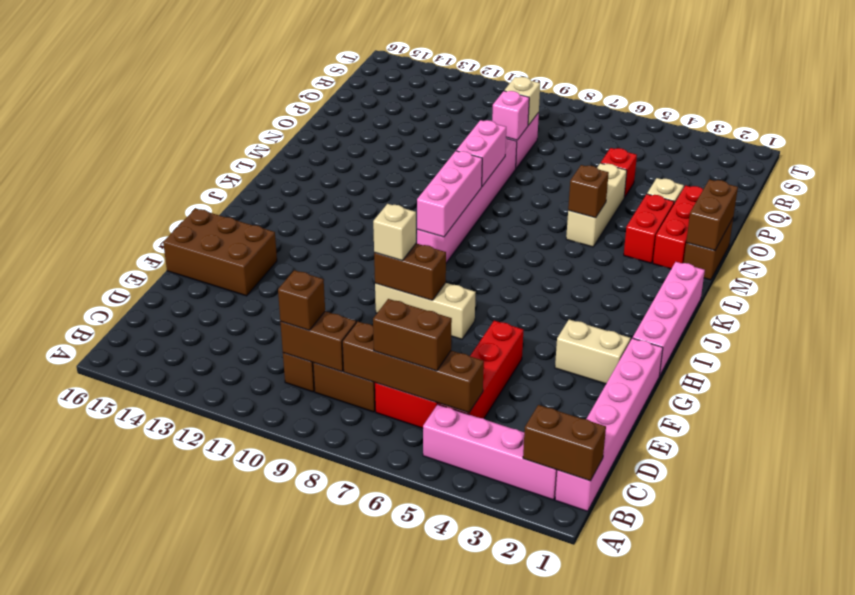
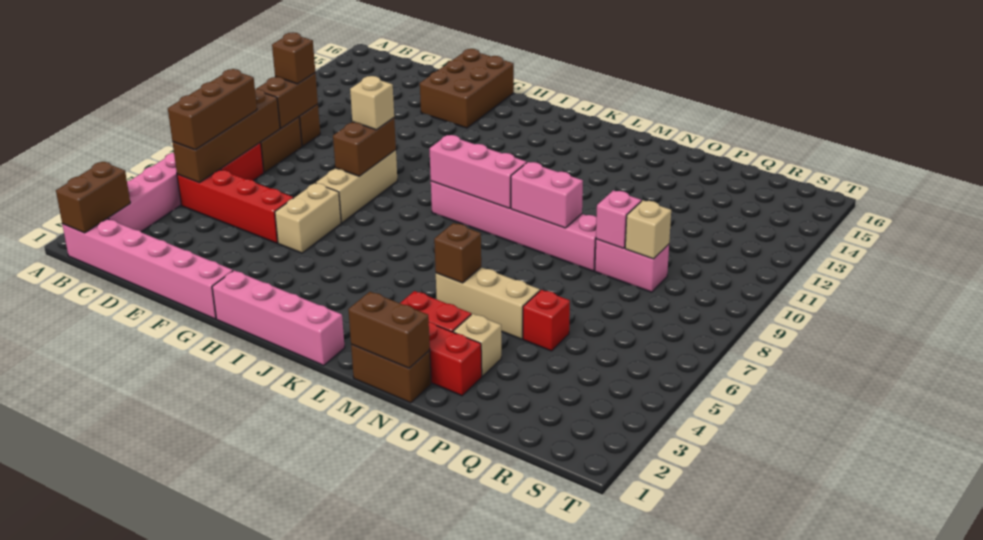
brown brick C6:C7 level 3 -> brown brick C5:C7 level 3
tan brick G2:G3 level 1 -> tan brick G5:G6 level 1

